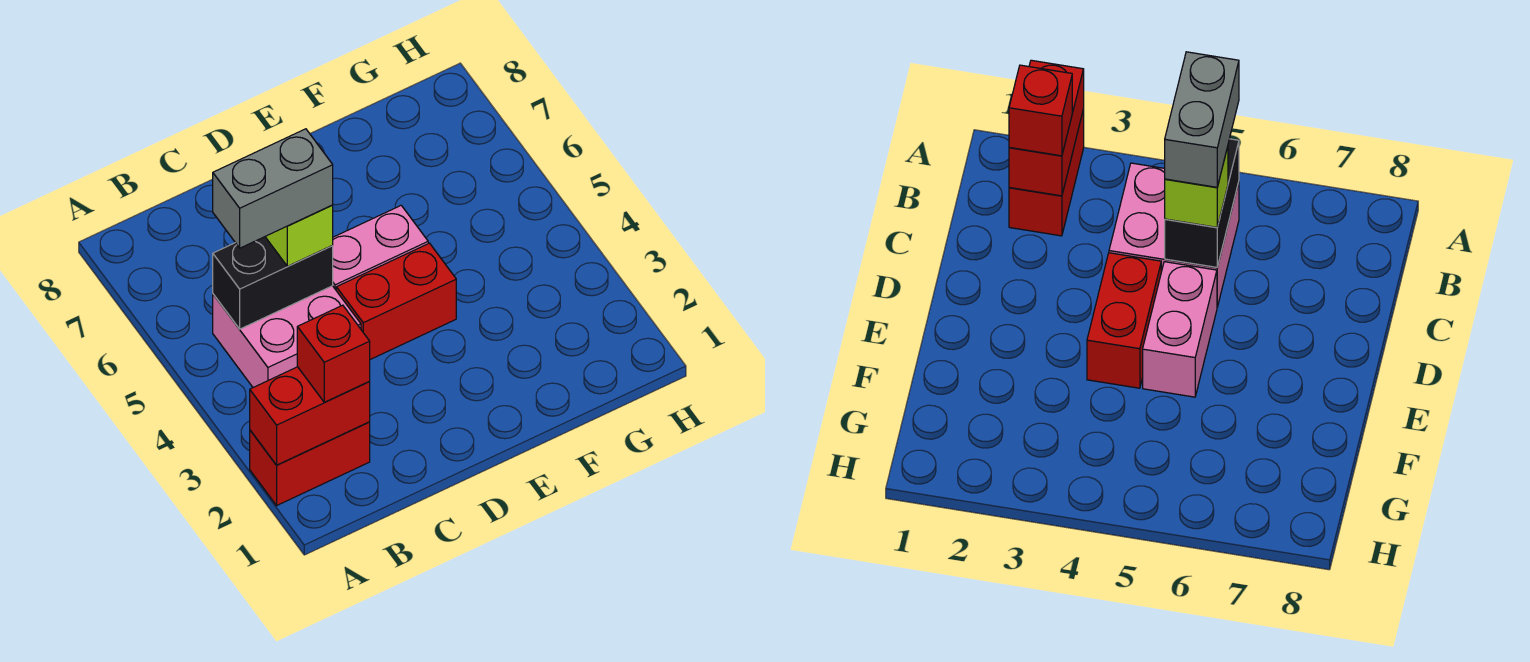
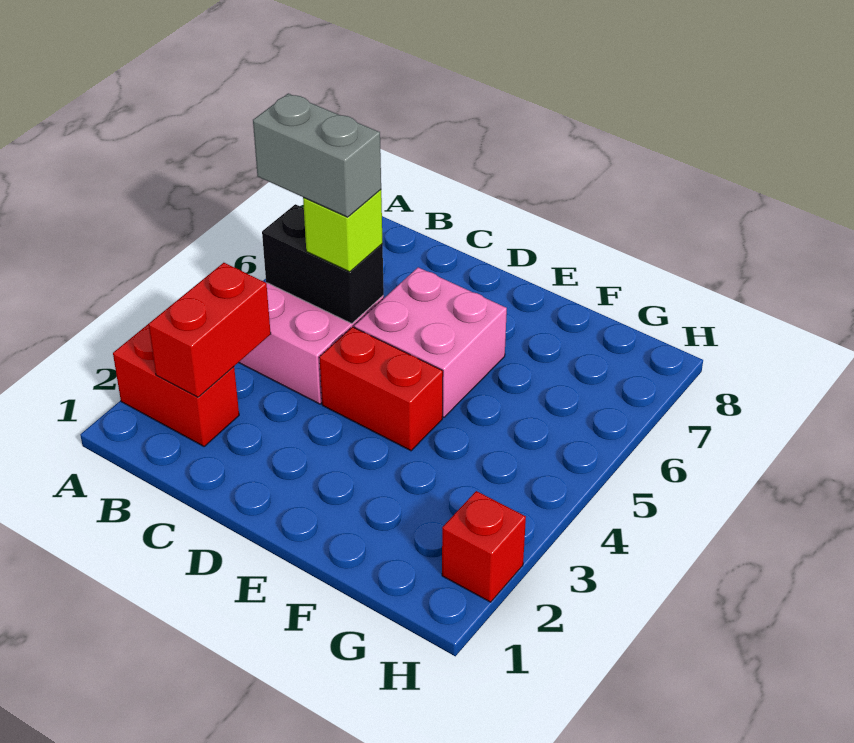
red brick A2:B2 level 2 -> red brick B2:B3 level 2
red brick B2 level 3 -> red brick H2 level 1
pink brick D5:E5 level 1 -> pink brick D5:E6 level 1

